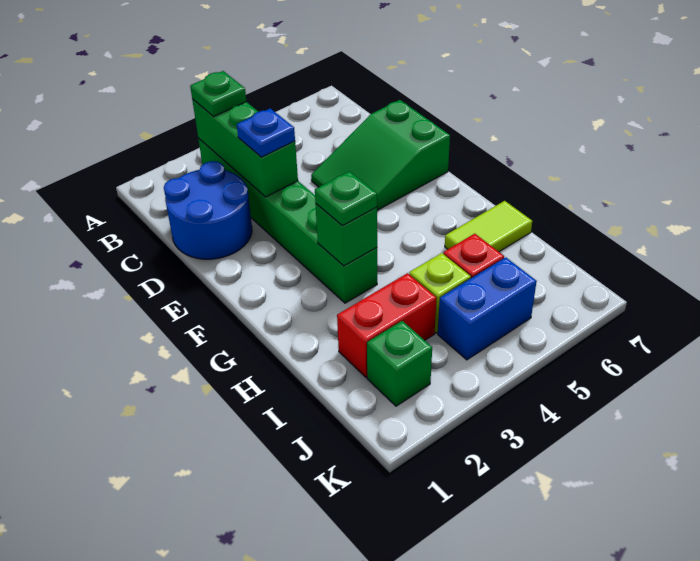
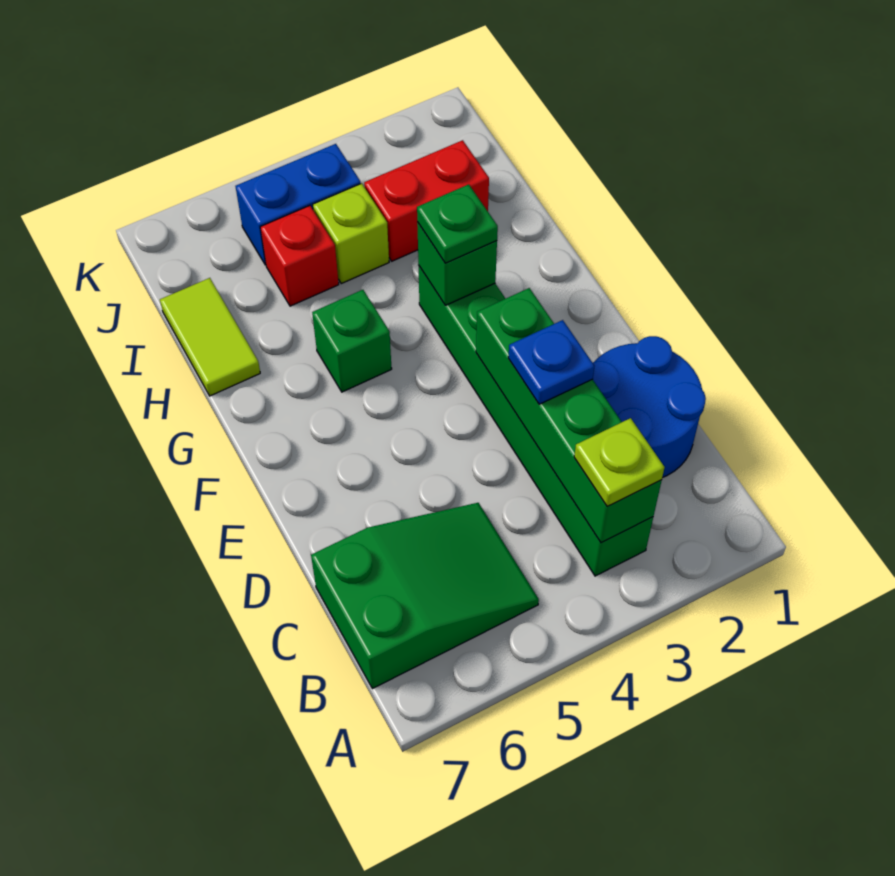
green brick B3:D3 level 2 -> green brick B3:E3 level 2
green plate B3 level 3 -> lime plate B3 level 3
green slope D5:E7 level 1 top 7 -> green slope B5:C7 level 1 top 7
lime tile H6:H7 level 1 -> lime tile H7:I7 level 1
green brick J2 level 1 -> green brick G5 level 1

